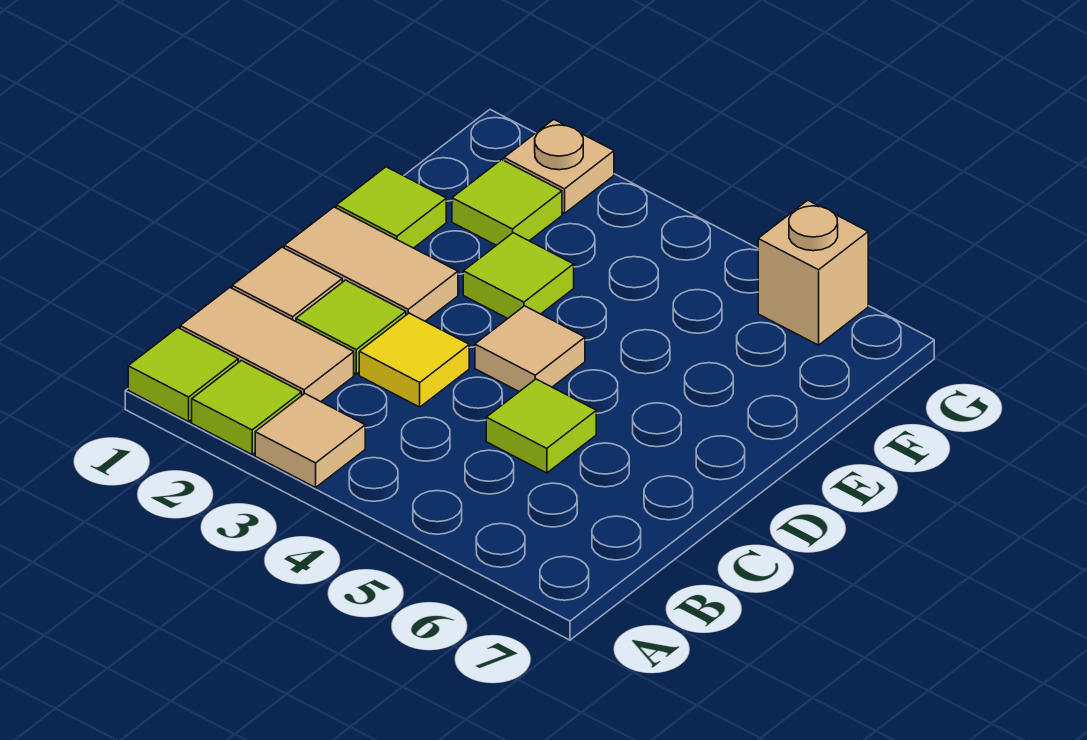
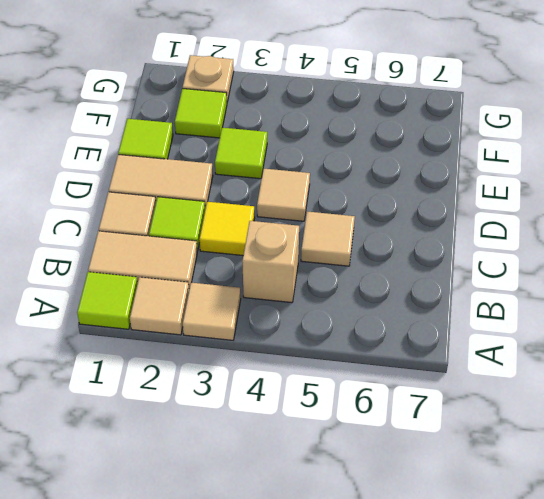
lime tile A2 level 1 -> tan tile A2 level 1
lime tile C5 level 1 -> tan tile C5 level 1
tan brick G6 level 1 -> tan brick B4 level 1

